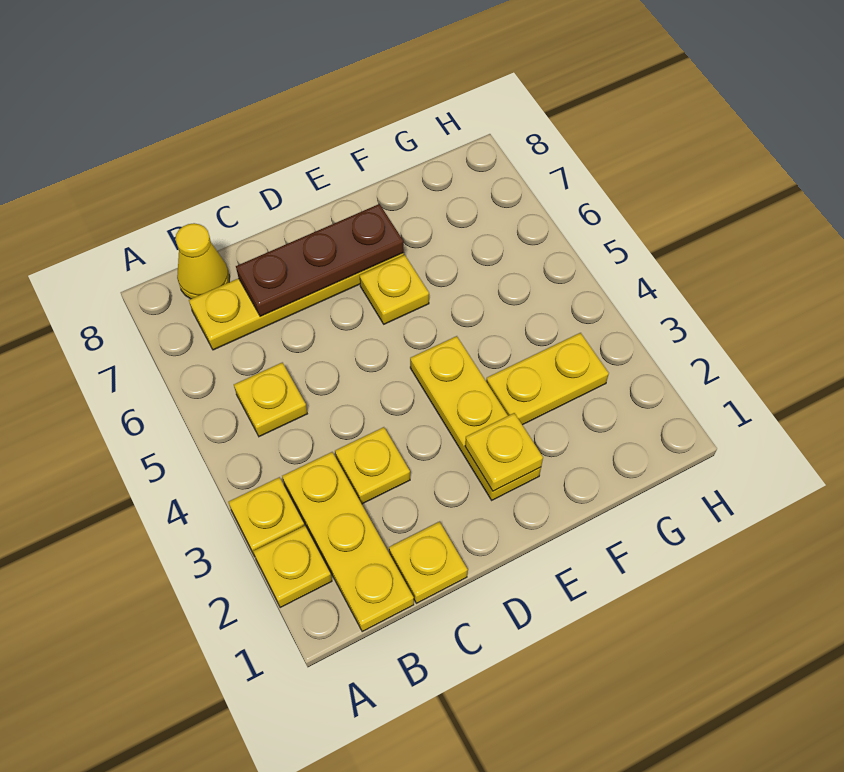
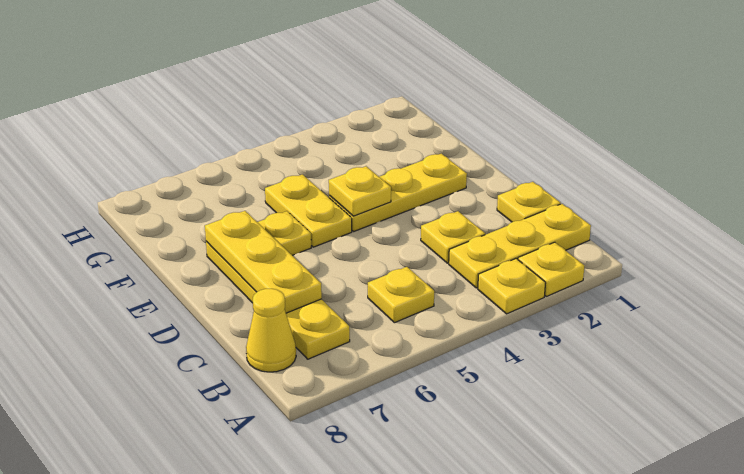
brown plate C7:E7 level 2 -> yellow plate C7:E7 level 2
yellow plate E2 level 2 -> yellow plate E4 level 2
yellow plate F3:G3 level 1 -> yellow plate E5:F5 level 1

